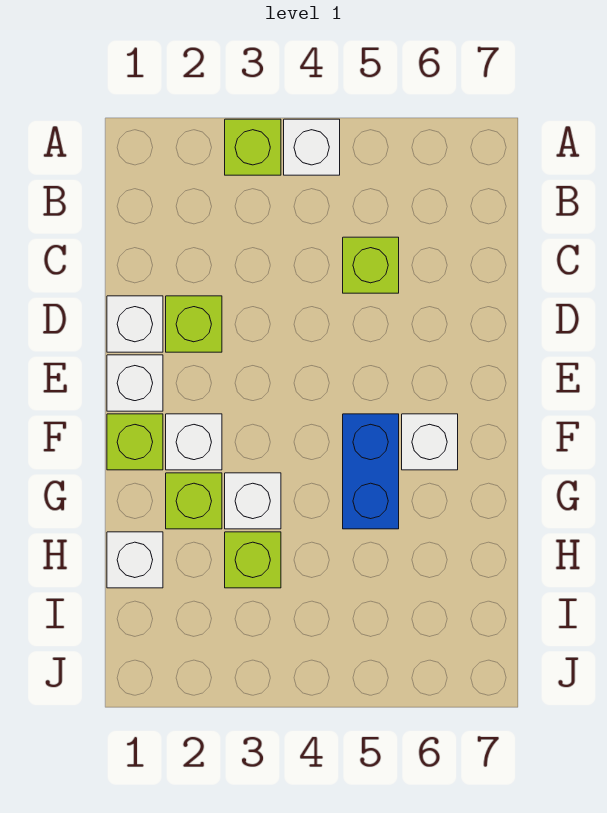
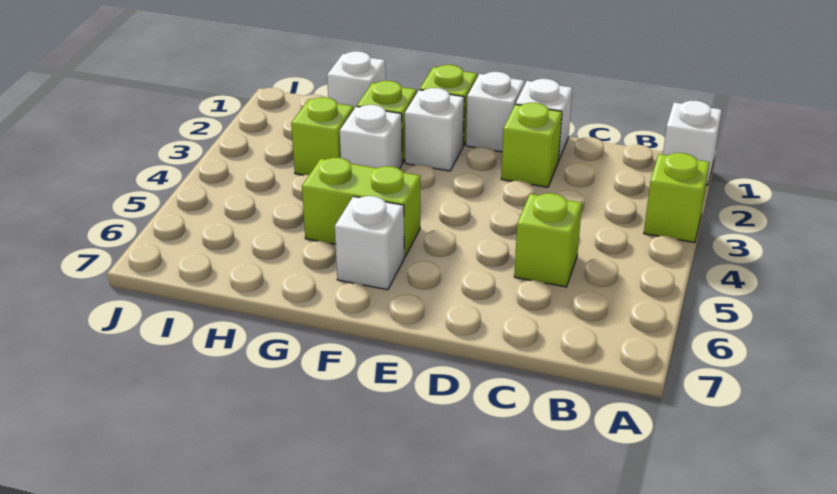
white brick A4 level 1 -> white brick A1 level 1
blue brick F5:G5 level 1 -> lime brick F5:G5 level 1

